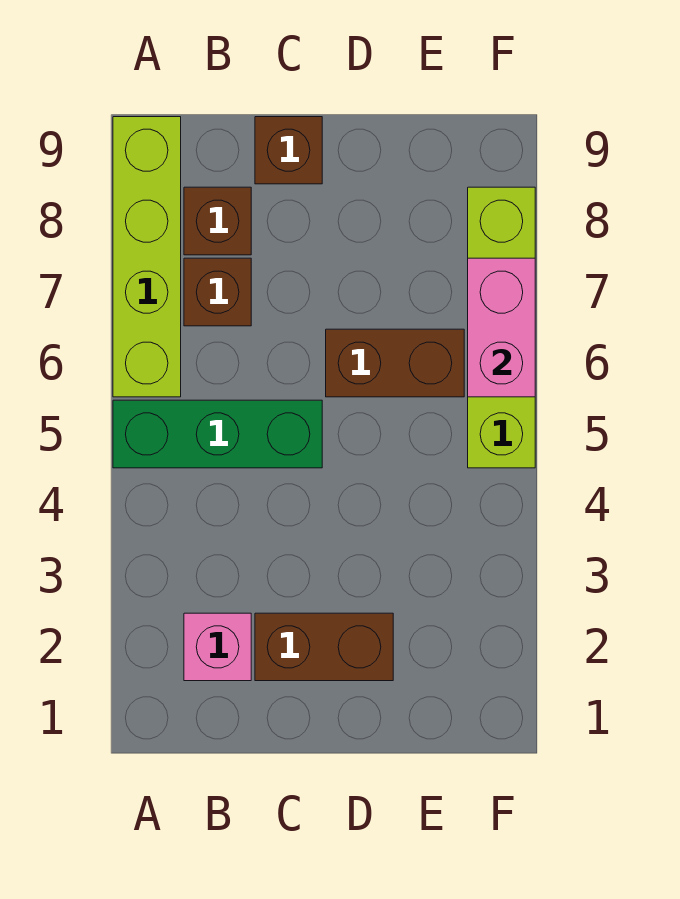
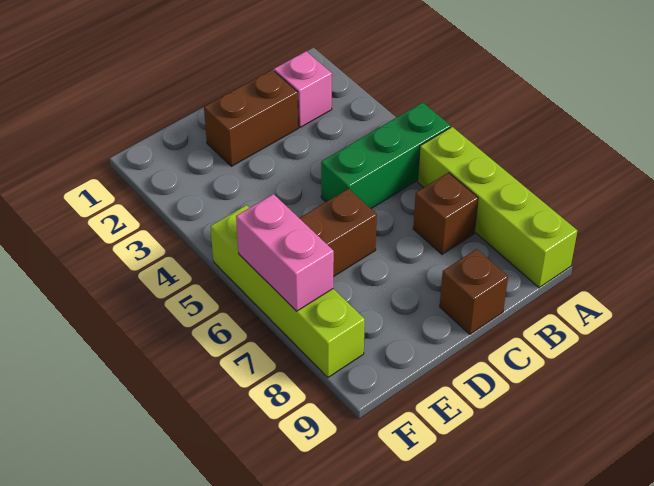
brown brick B8 level 1 -> none

